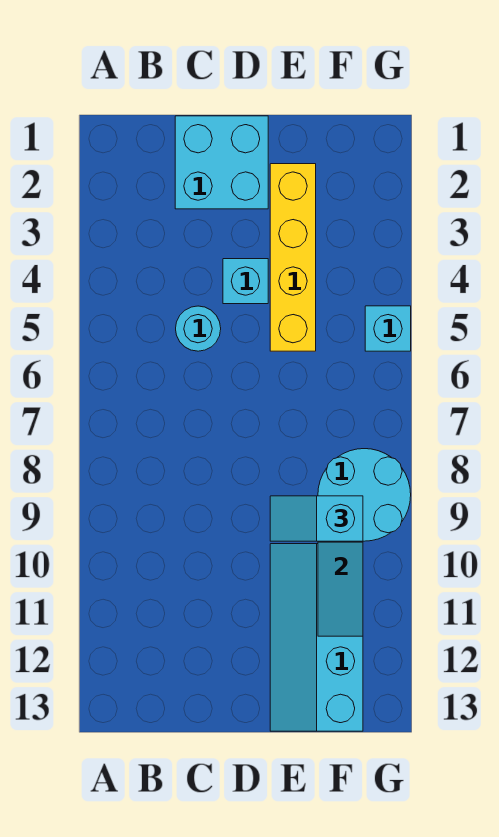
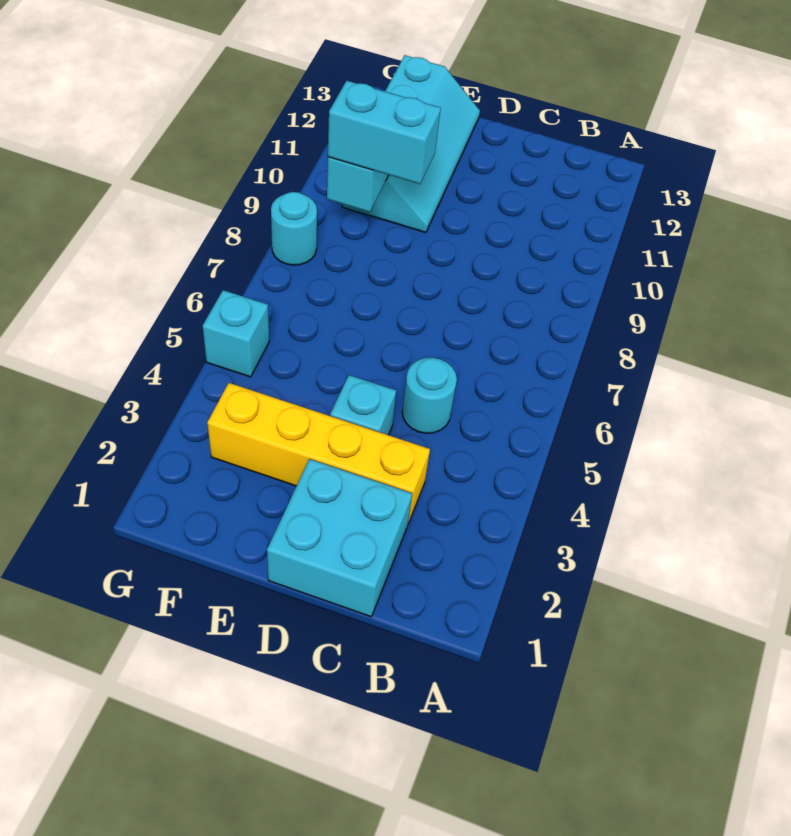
yellow brick E2:E5 level 1 -> yellow brick C3:F3 level 1
cyan slope E9:F9 level 3 top F -> cyan brick E9:F9 level 3
cyan round brick F8:G9 level 1 -> cyan round brick G8 level 1

